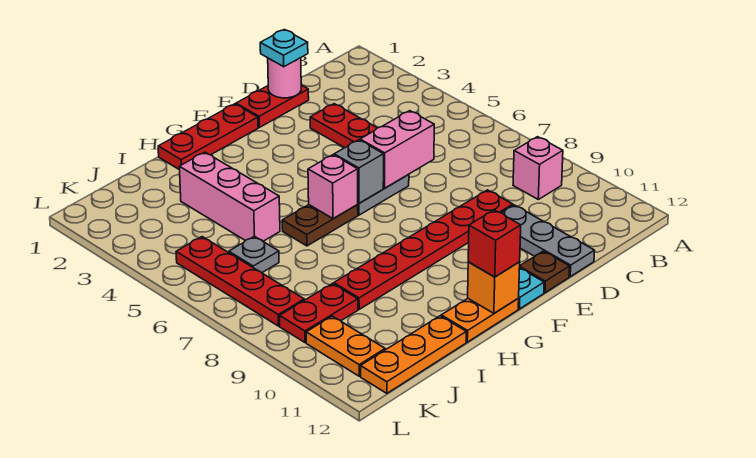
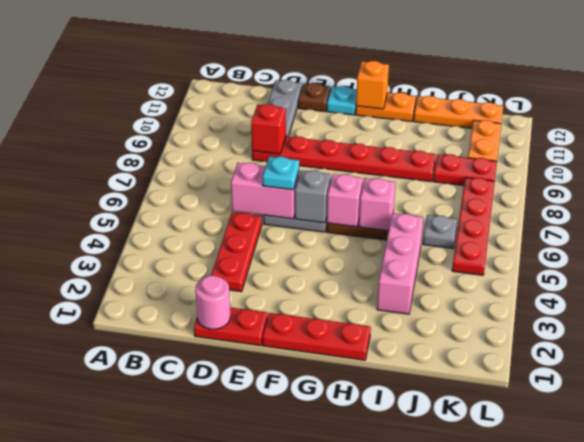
pink brick B9 level 1 -> pink brick H6 level 2
cyan plate D1 level 3 -> cyan plate E6 level 3
red brick G12 level 3 -> red brick D9 level 2

